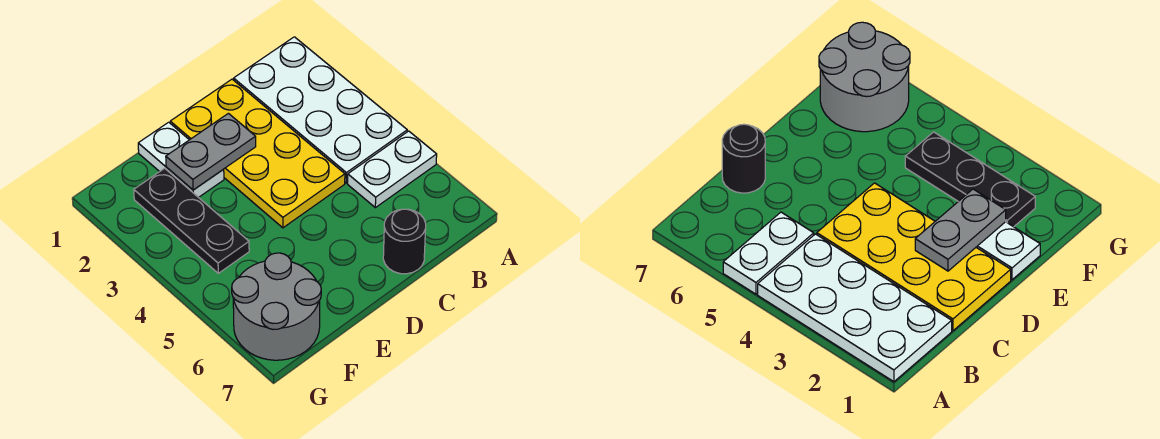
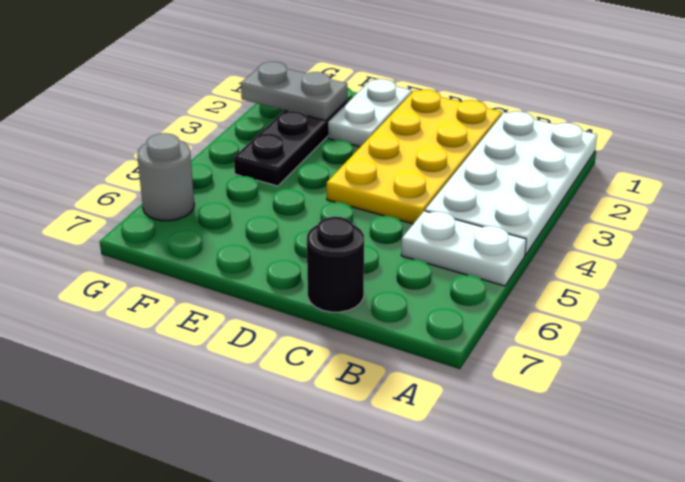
grey plate D2:E2 level 2 -> grey plate F2:G2 level 2
grey round brick F6:G7 level 1 -> grey round brick G6 level 1

